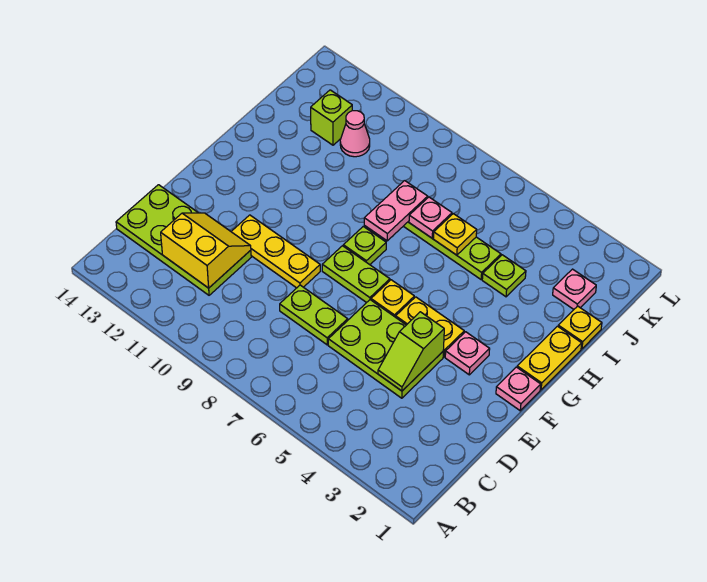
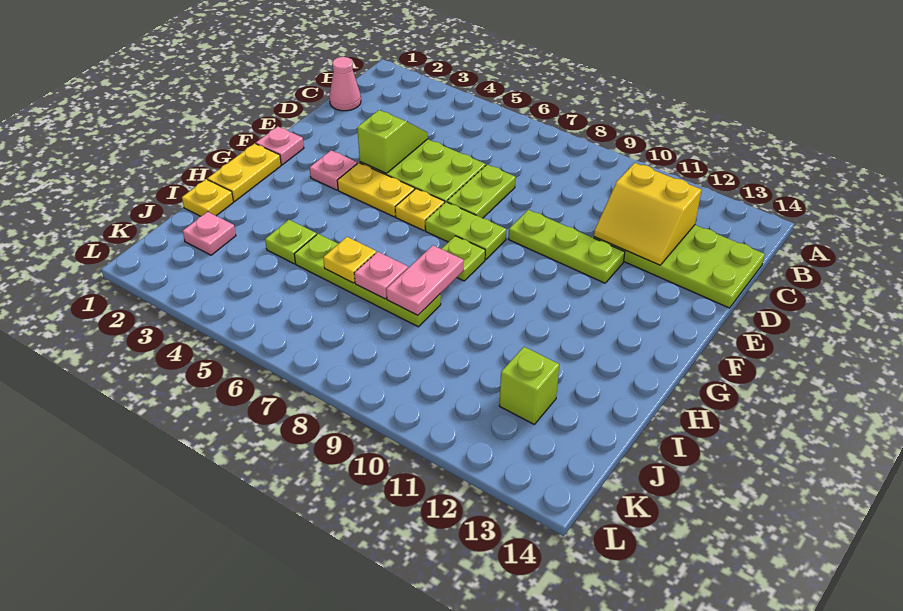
lime plate D7:D8 level 1 -> lime plate D7:E7 level 1
yellow plate E9:E11 level 1 -> lime plate E9:E11 level 1
pink cone J11 level 1 -> pink cone C1 level 1

